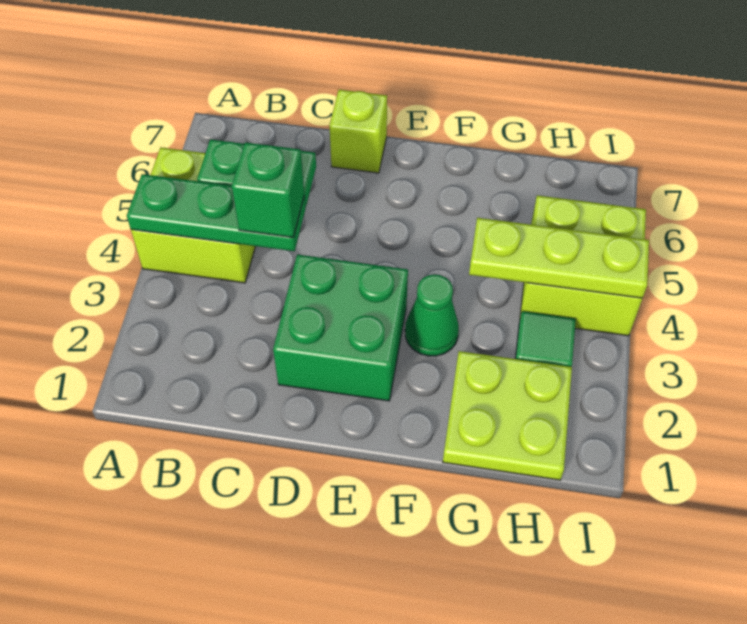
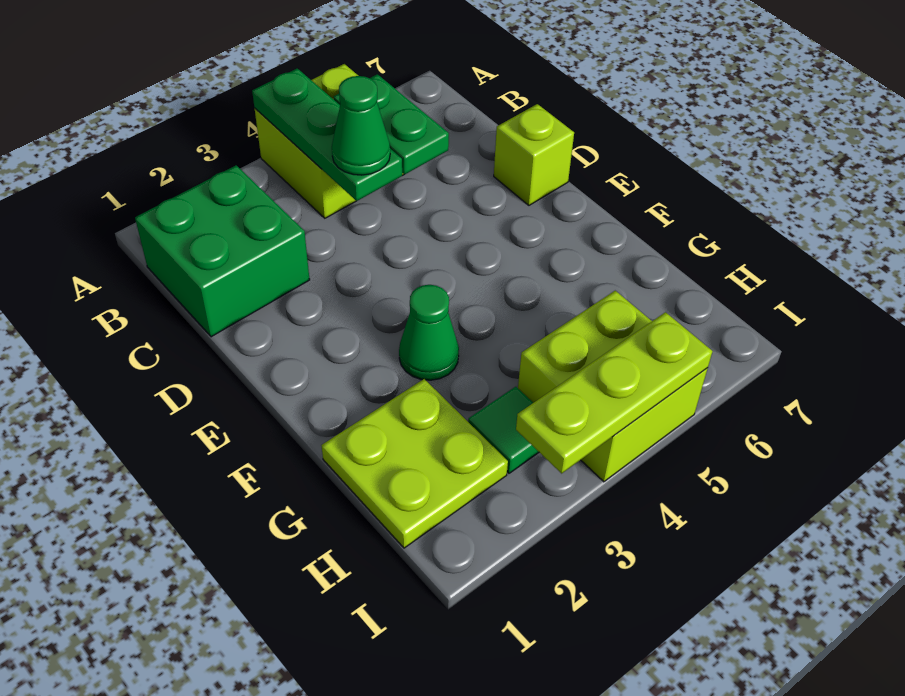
green brick C4 level 3 -> green cone C4 level 3
green brick D2:E3 level 1 -> green brick B1:C2 level 1
lime plate G4:I4 level 2 -> lime plate I3:I5 level 2

